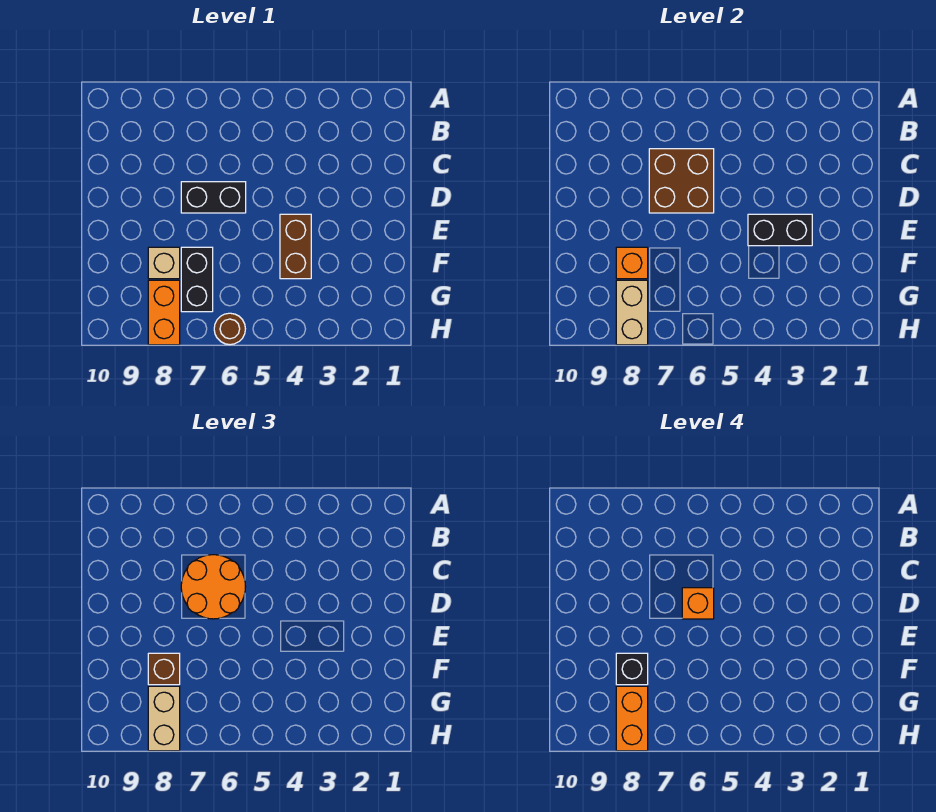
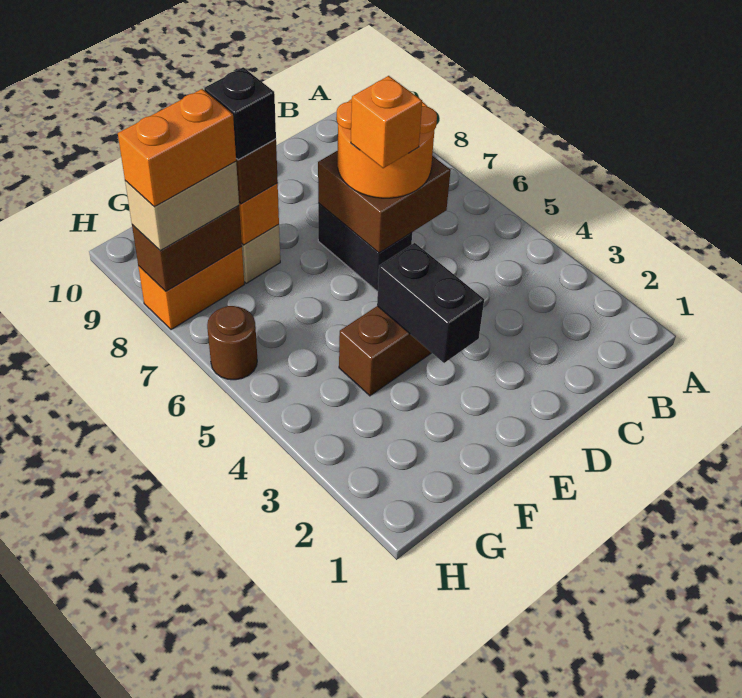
black brick F7:G7 level 1 -> none
tan brick G8:H8 level 2 -> brown brick G8:H8 level 2

